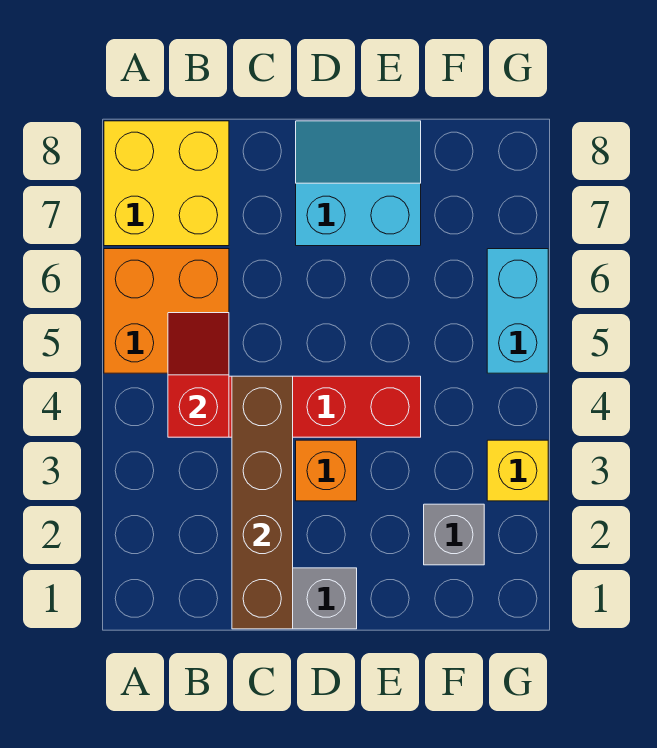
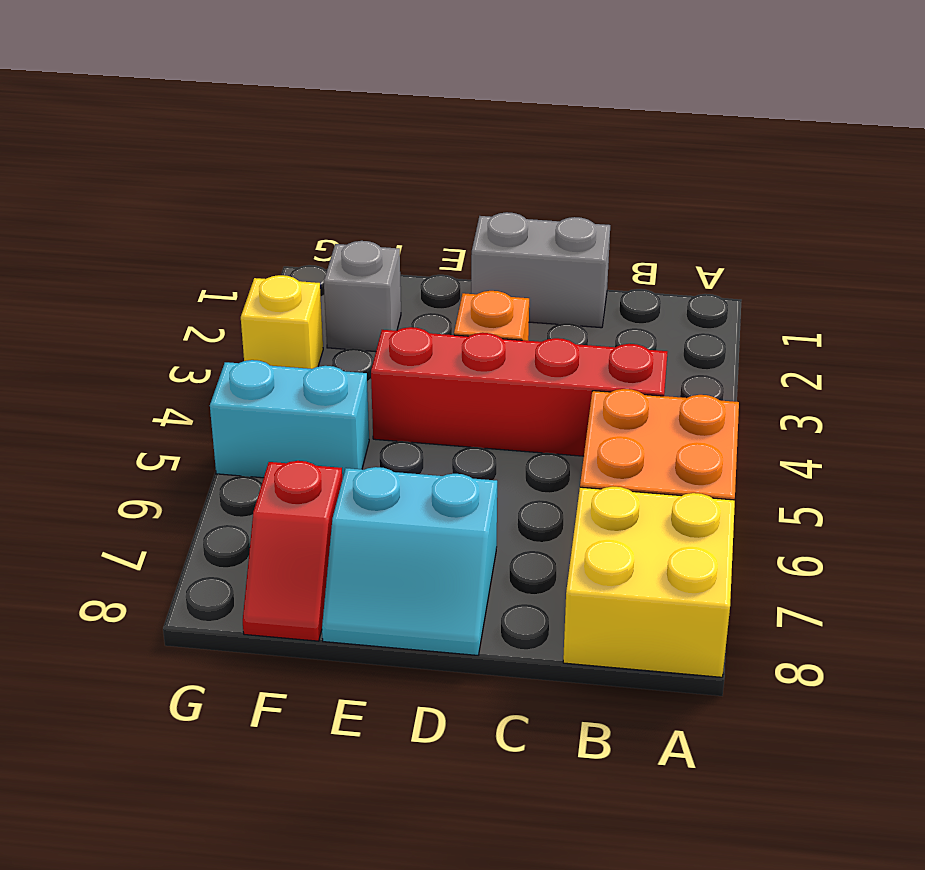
red slope B4:B5 level 2 top 4 -> red slope F7:F8 level 1 top 7
brown brick C1:C4 level 2 -> none
cyan brick G5:G6 level 1 -> cyan brick F5:G5 level 1

